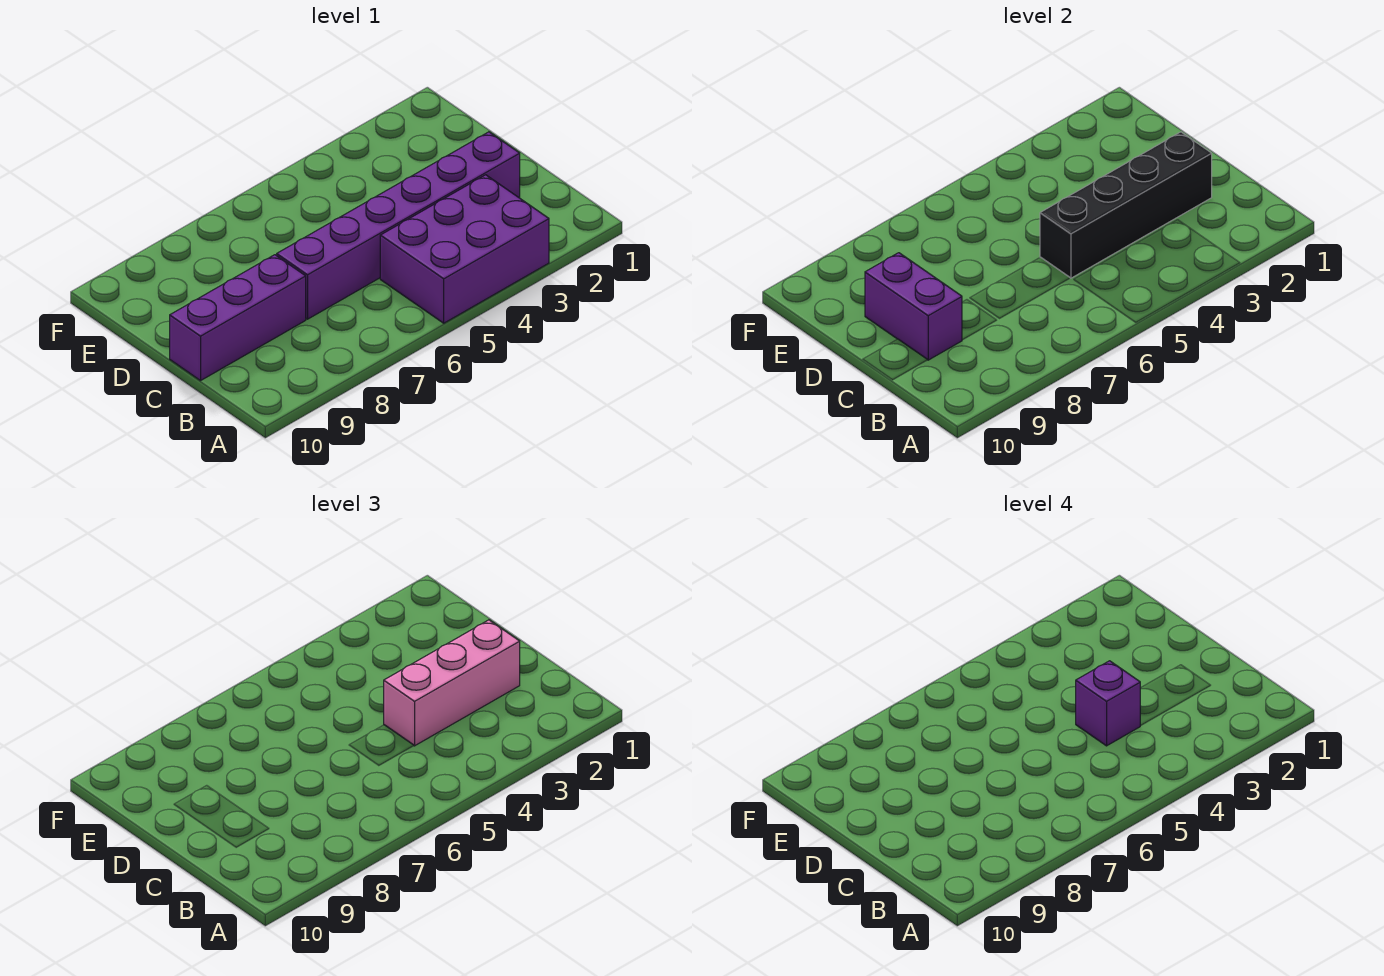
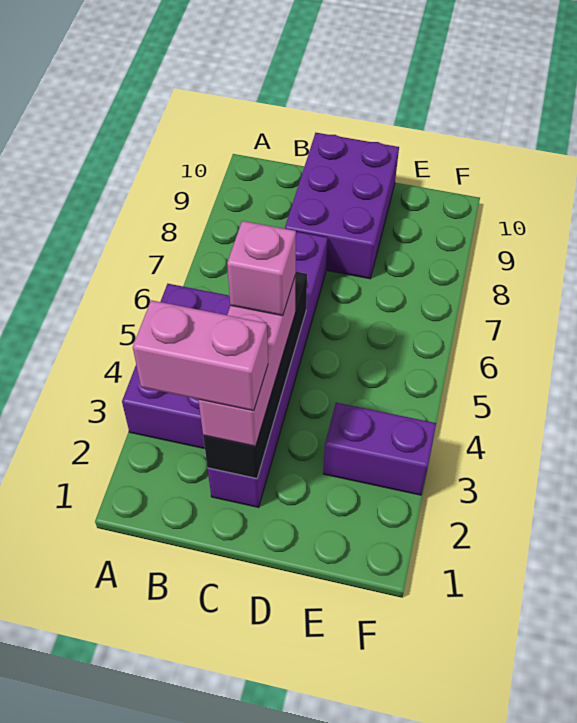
none -> pink brick B2:C2 level 4
purple brick C4 level 4 -> pink brick C4 level 4
purple brick C8:C10 level 1 -> purple brick C8:D10 level 1
purple brick C9:D9 level 2 -> purple brick E3:F3 level 1

